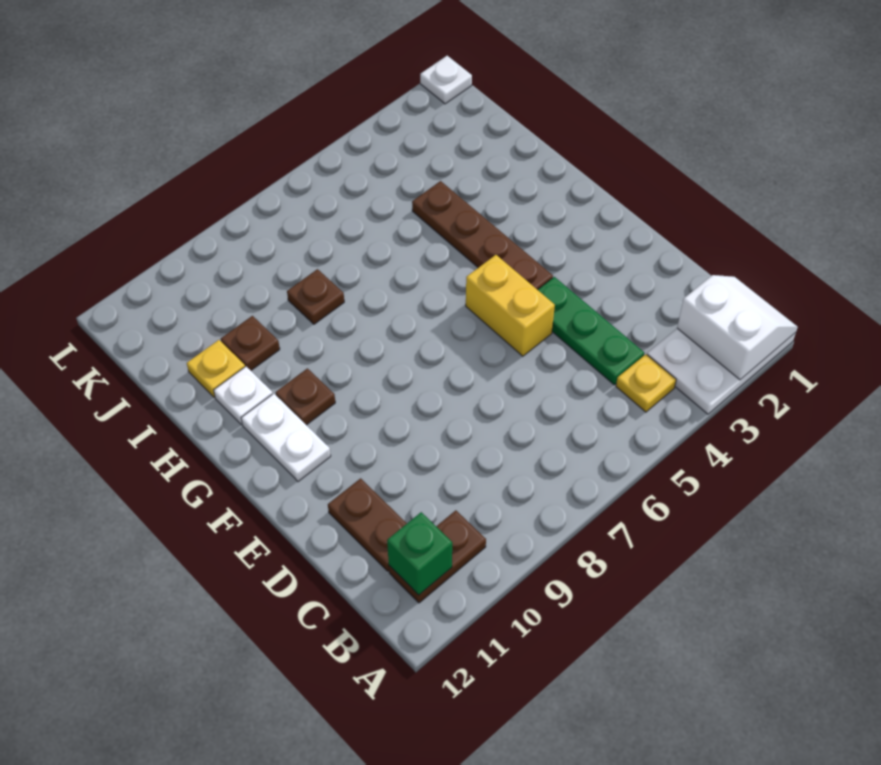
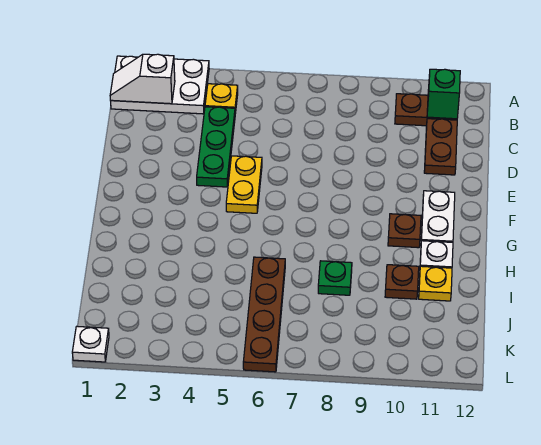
white slope A1:B2 level 2 top 2 -> white slope B1:B2 level 2 top 2
yellow brick E5:F5 level 1 -> yellow plate E5:F5 level 1
brown plate F4:I4 level 1 -> brown plate I6:L6 level 1
brown plate I8 level 1 -> green plate I8 level 1

